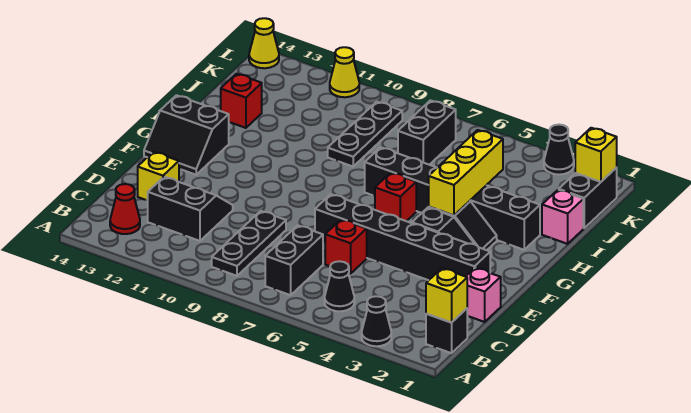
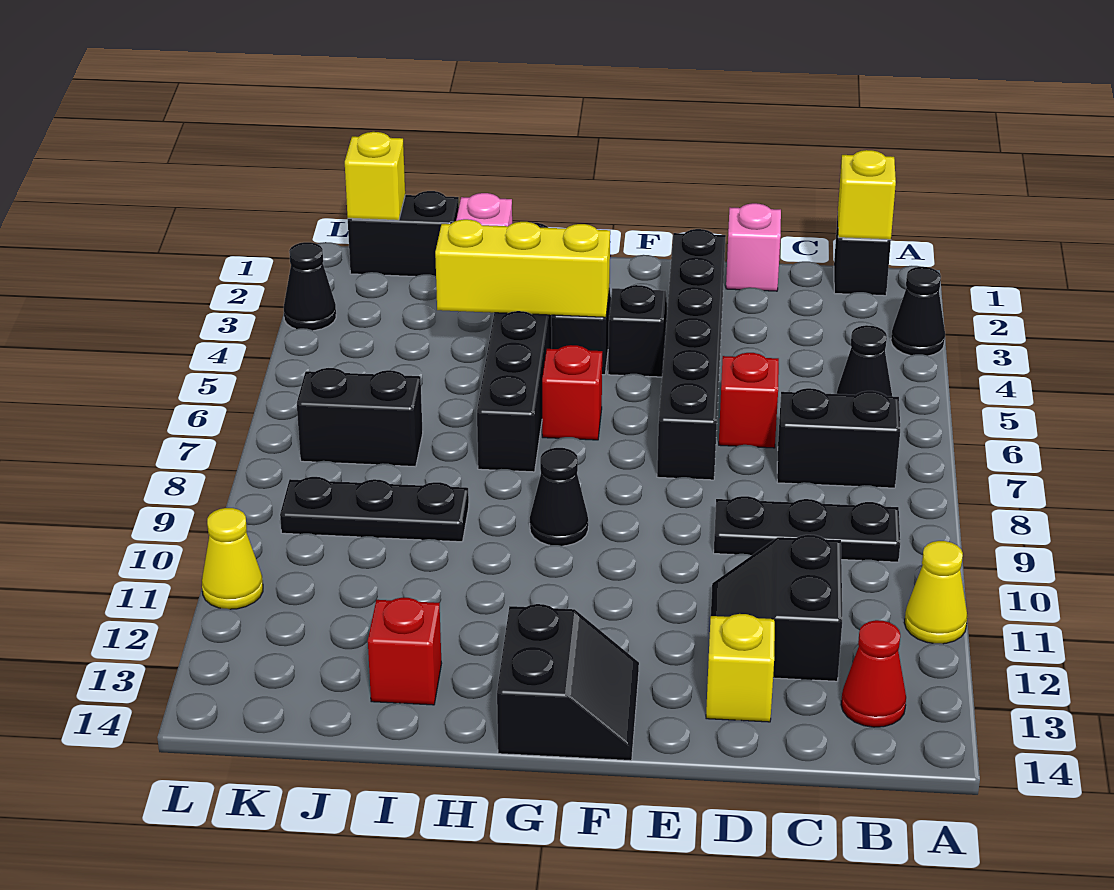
none -> black cone G9 level 1
yellow cone L14 level 1 -> yellow cone A11 level 1

